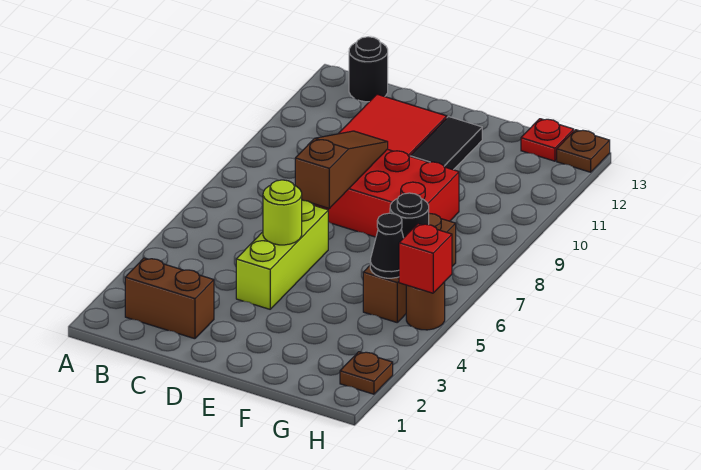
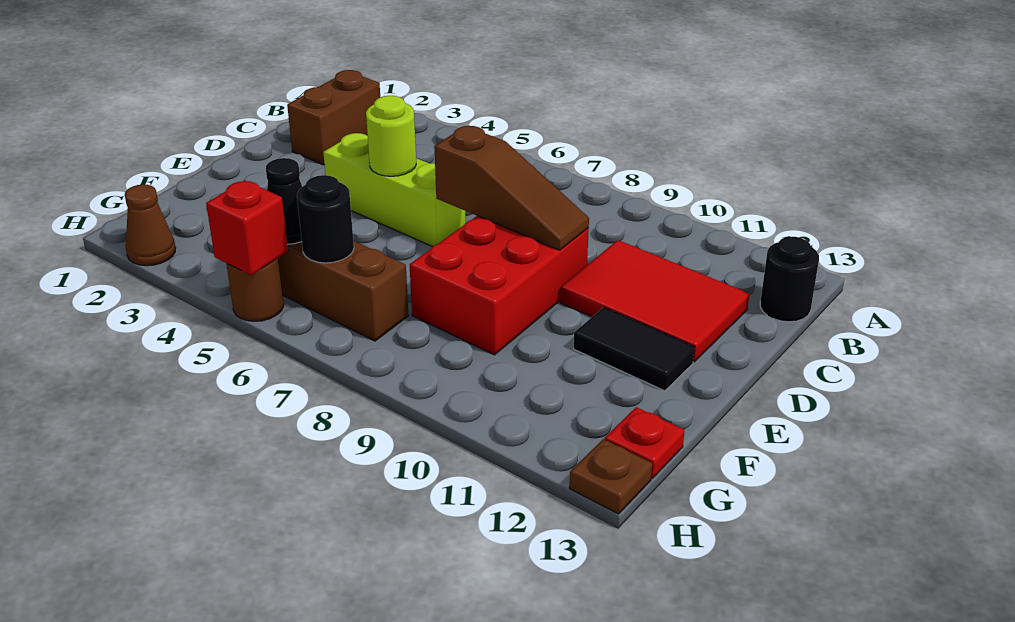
brown plate H2 level 1 -> brown cone H2 level 1

